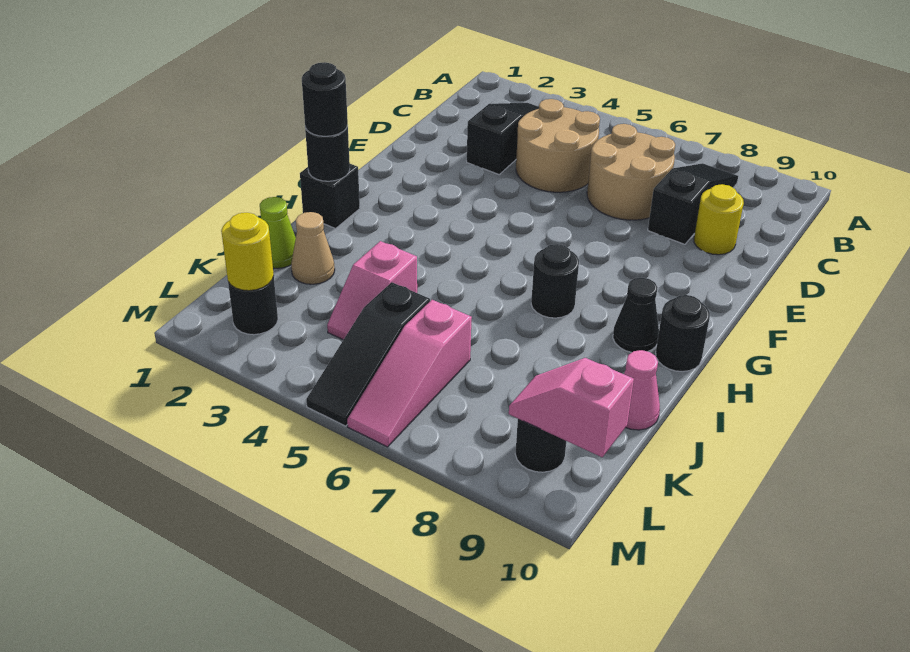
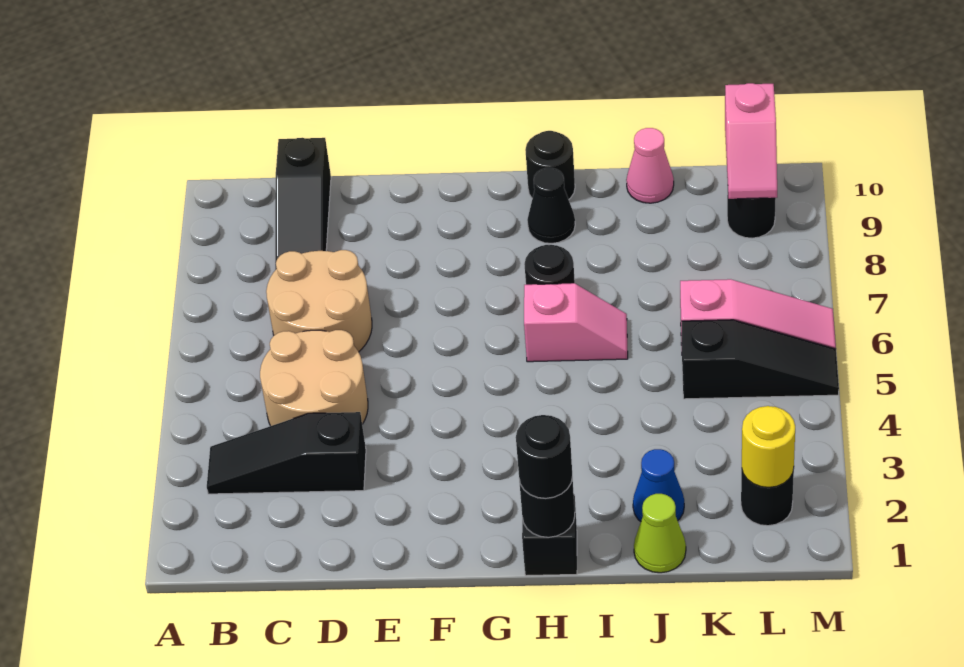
black slope B8:D8 level 1 top D -> black slope C8:C10 level 1 top 10
yellow round brick D9 level 1 -> none
tan cone J2 level 1 -> blue cone J2 level 1
pink slope J4:K4 level 1 top J -> pink slope H6:I6 level 1 top H

